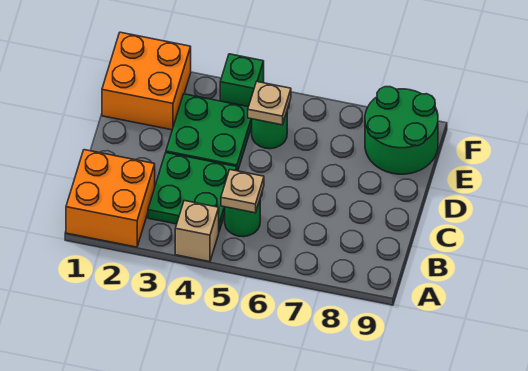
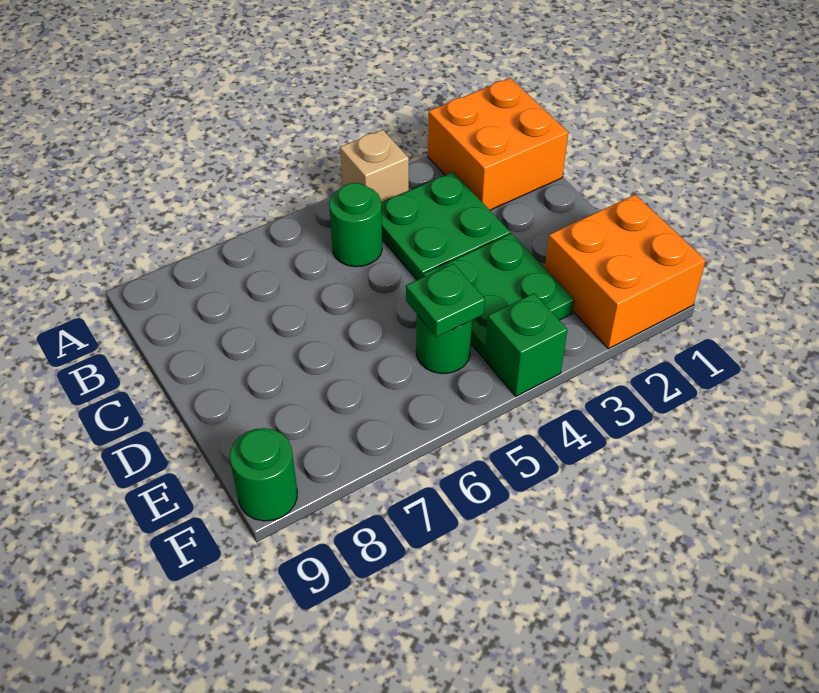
tan plate B5 level 2 -> none
tan plate E5 level 2 -> green plate E5 level 2
green round brick E8:F9 level 1 -> green round brick F9 level 1

